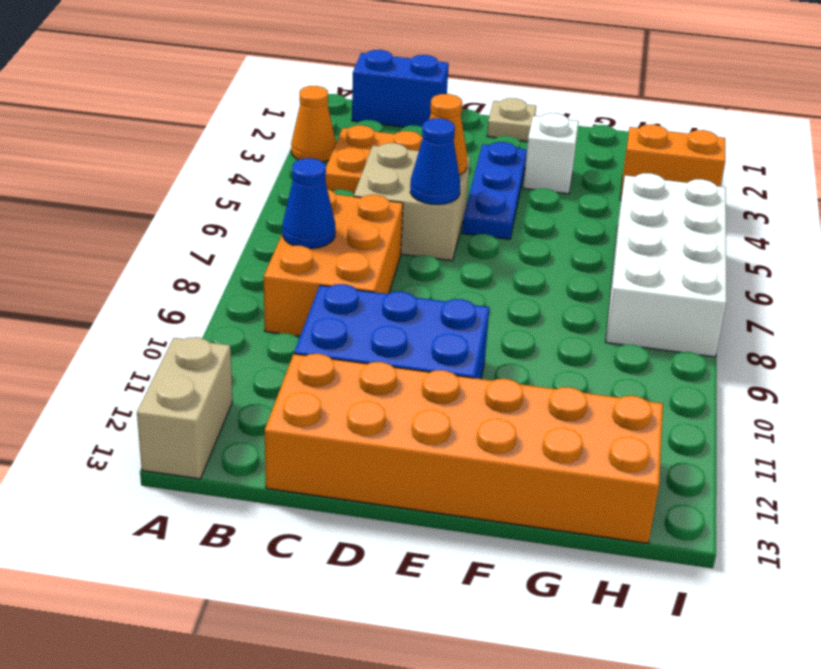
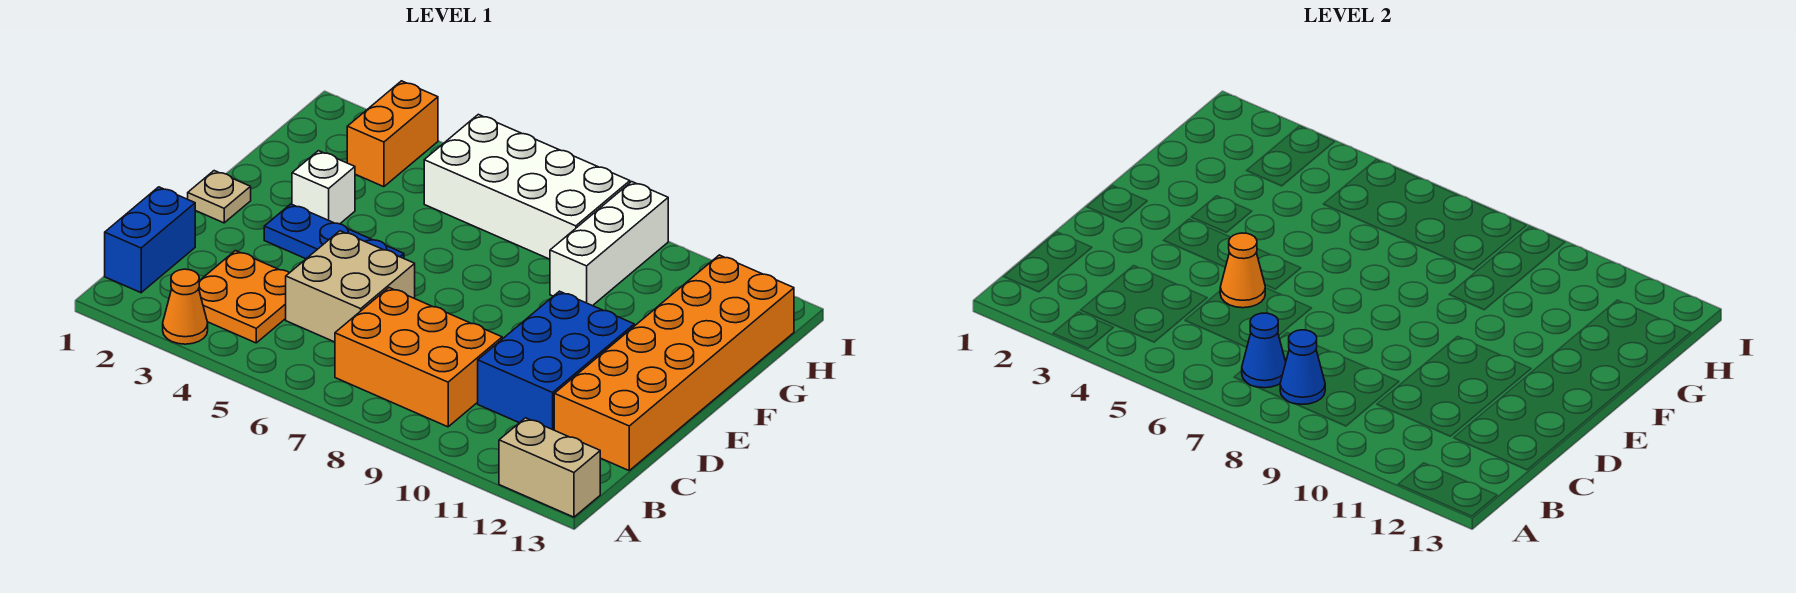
blue cone D6 level 2 -> blue cone B7 level 2
none -> white brick G9:I9 level 1

